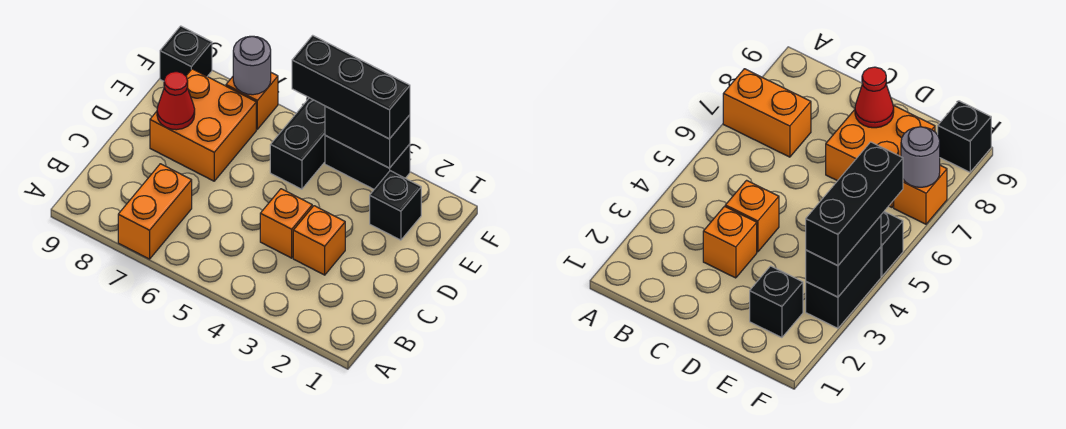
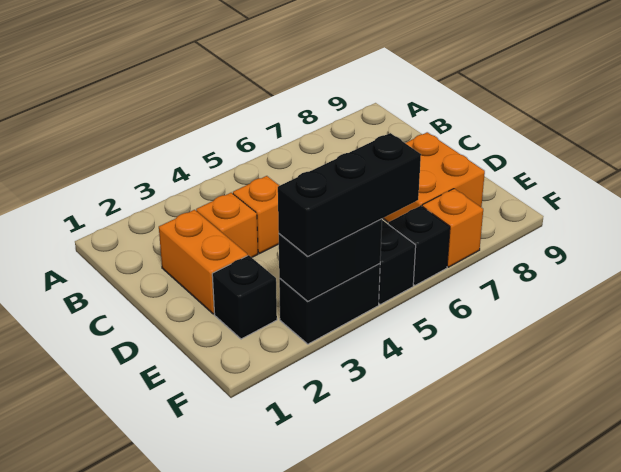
orange brick A7:B7 level 1 -> orange brick C2:D2 level 1
red cone D8 level 2 -> none
grey round brick F7 level 2 -> none
black brick F9 level 1 -> black brick F6 level 1

